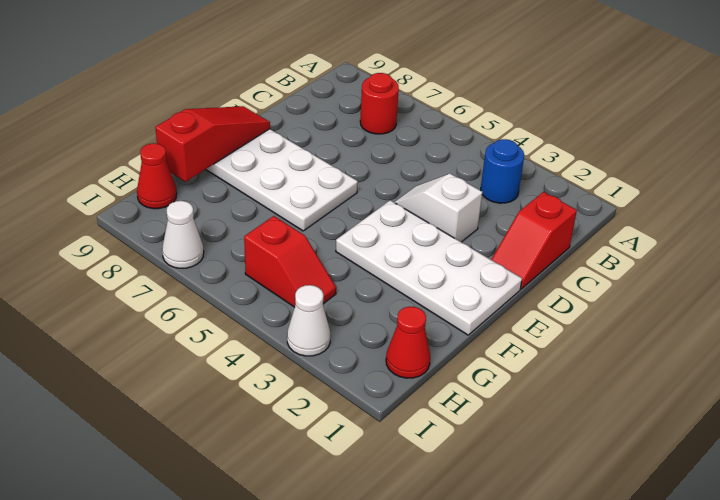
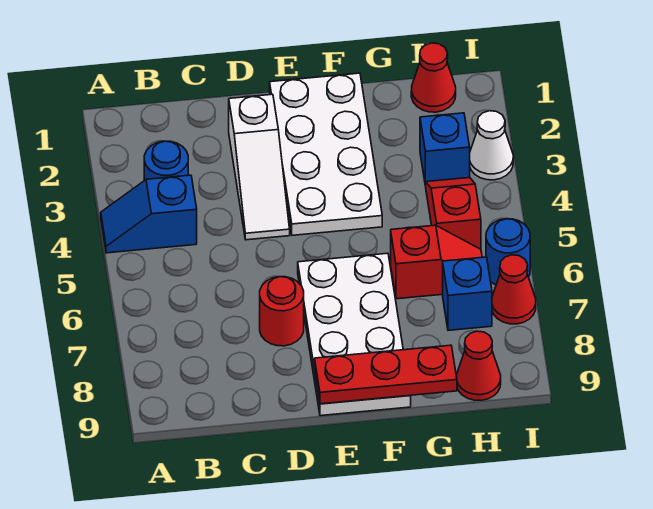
none -> blue slope A4:B4 level 1 top B
red round brick B7 level 1 -> red round brick D7 level 1
red slope C1:D1 level 1 top C -> red slope G6:H6 level 1 top G
white slope D3:D4 level 1 top 3 -> white slope D2:D4 level 1 top 2
red slope E9:G9 level 2 top G -> red plate E9:G9 level 2
none -> blue brick H3 level 1
none -> blue brick H7 level 1
none -> blue round brick I6 level 1
white cone I7 level 1 -> red cone I7 level 1

